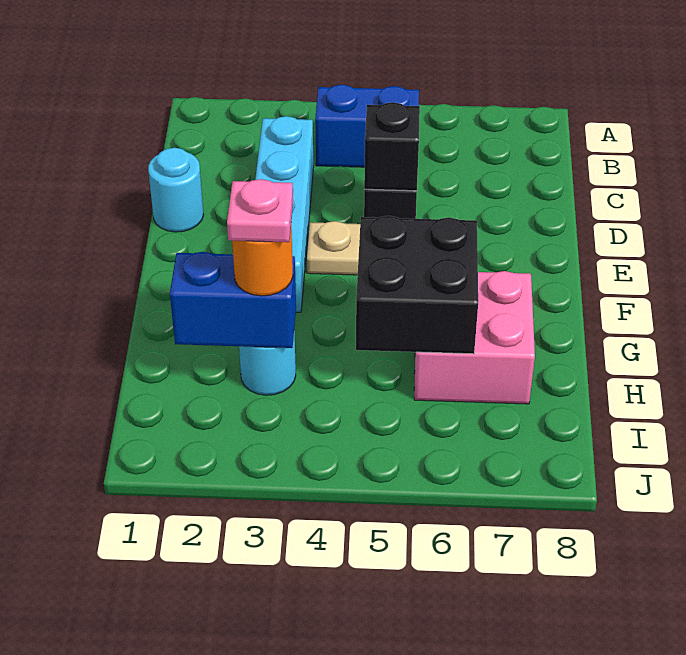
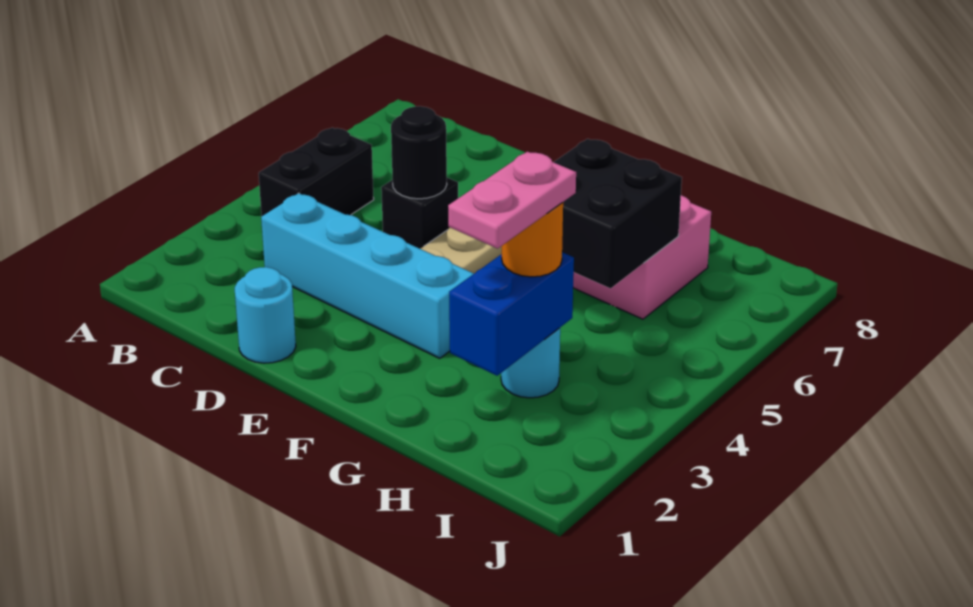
blue brick B4:B5 level 1 -> black brick B4:B5 level 1
black brick D5 level 2 -> black round brick D5 level 2
pink plate H3 level 4 -> pink plate H2:H3 level 4

